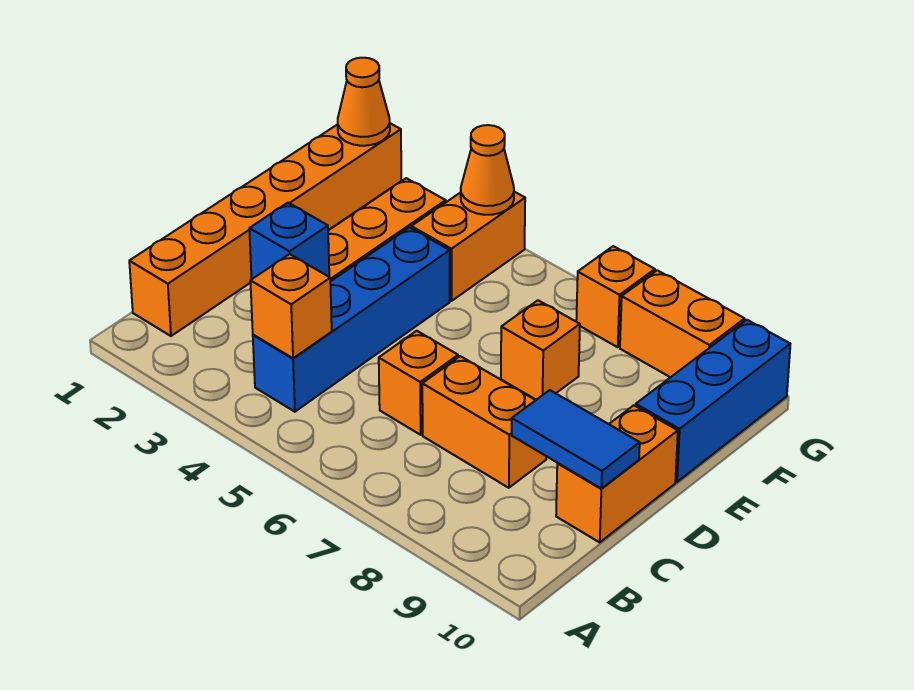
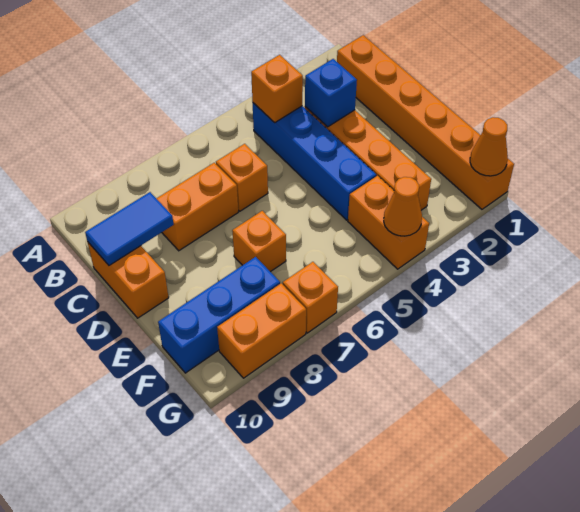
blue brick E10:G10 level 1 -> blue brick F8:F10 level 1

